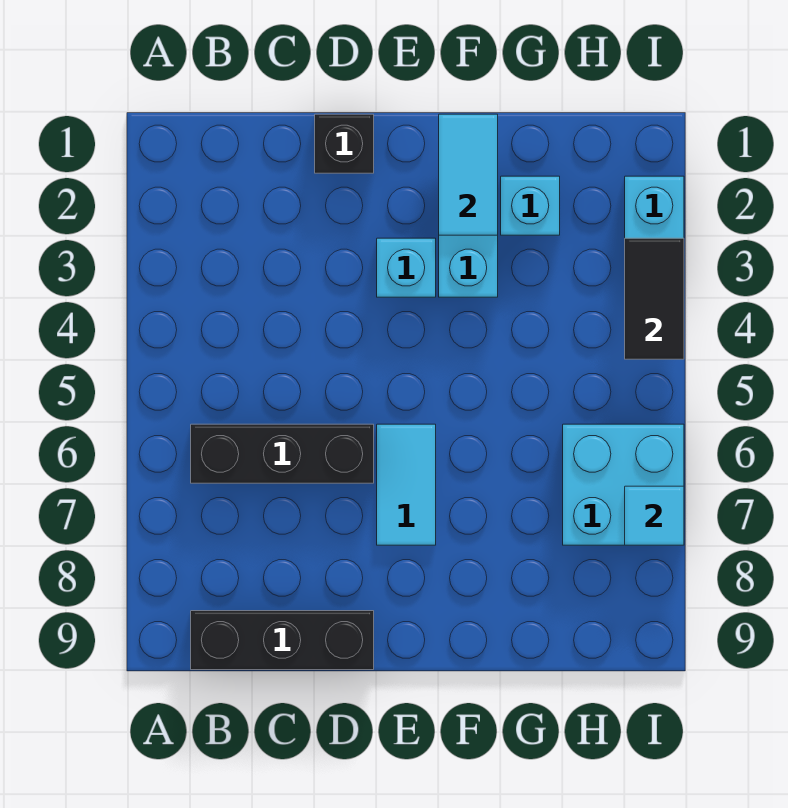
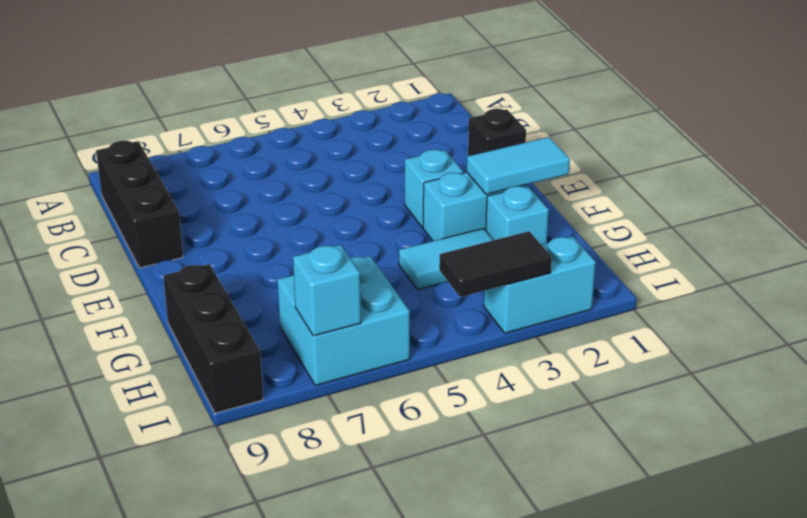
black brick B6:D6 level 1 -> black brick G9:I9 level 1
cyan tile E6:E7 level 1 -> cyan tile G3:G4 level 1
cyan tile I7 level 2 -> cyan brick I7 level 2

